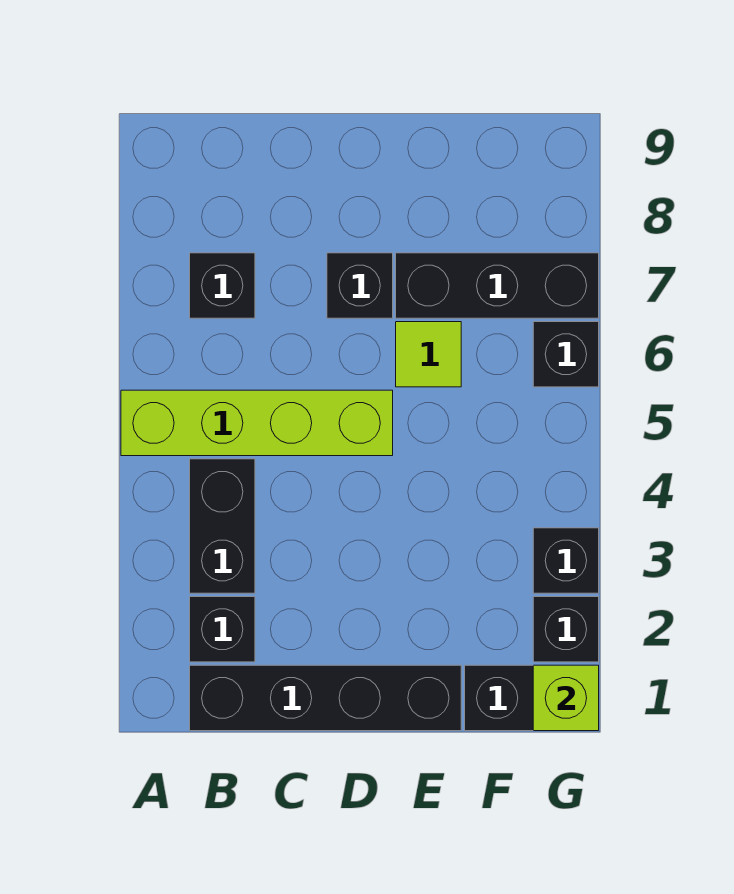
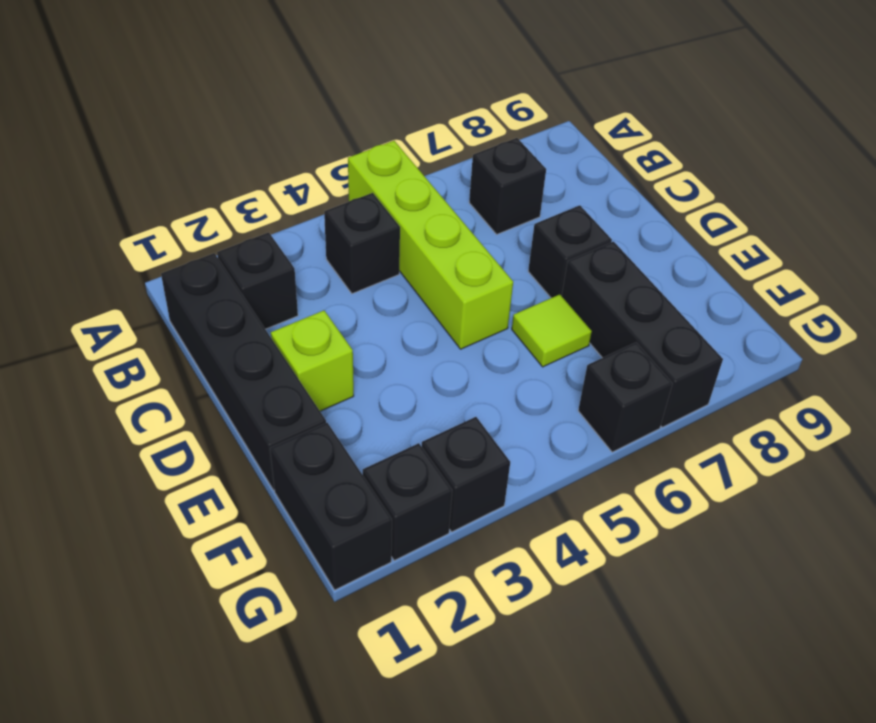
black brick B3:B4 level 1 -> black brick B4 level 1
lime brick G1 level 2 -> lime brick D2 level 1

